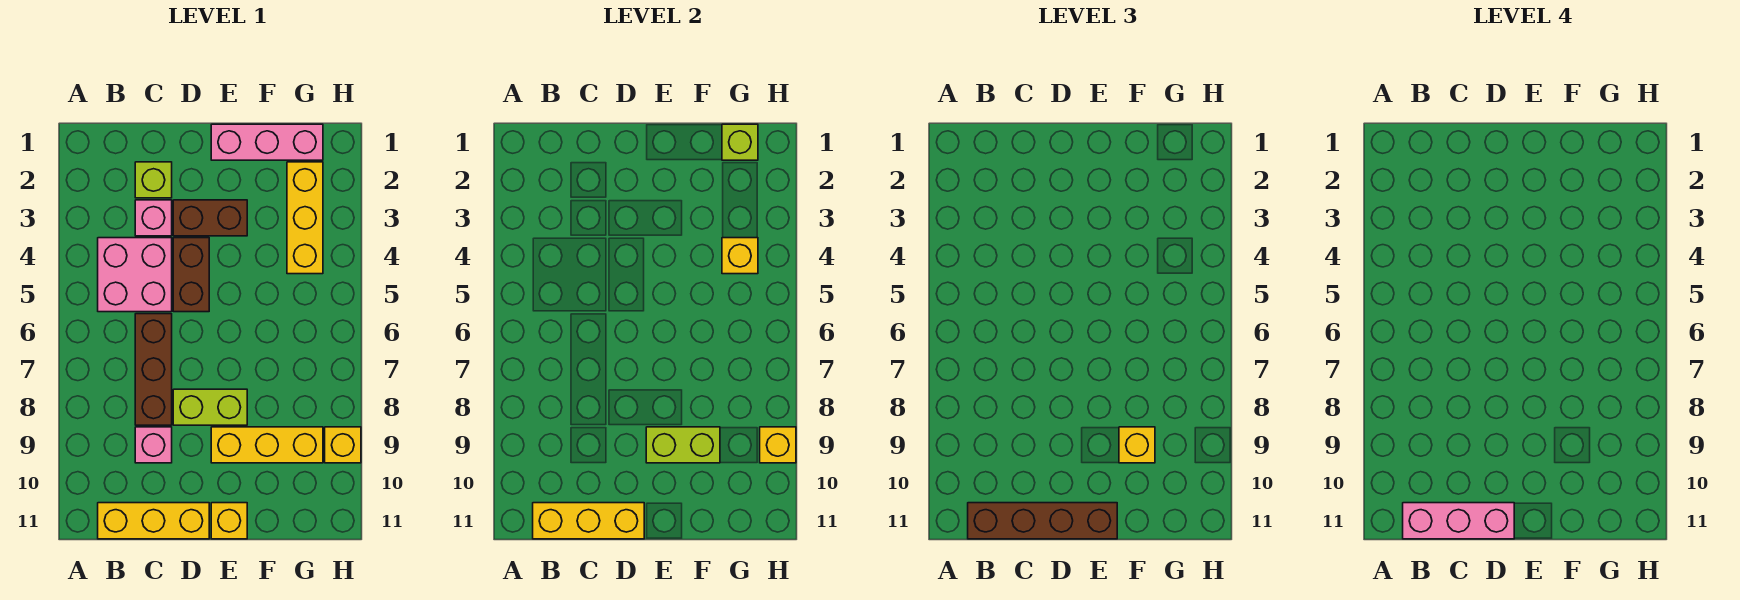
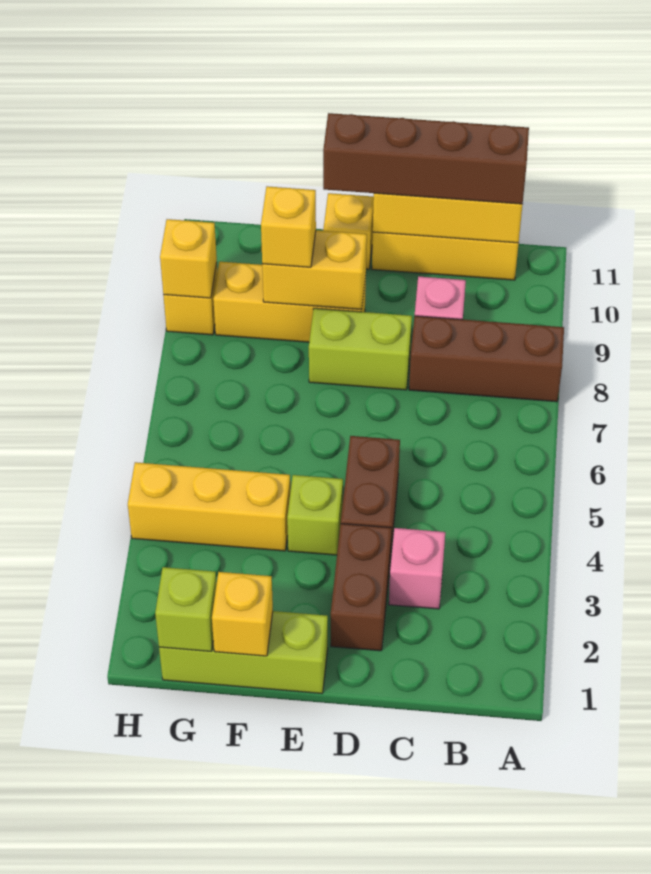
pink brick B4:C5 level 1 -> none
pink brick B11:D11 level 4 -> none
lime brick C2 level 1 -> lime brick E4 level 1
brown brick C6:C8 level 1 -> brown brick A8:C8 level 1
brown brick D3:E3 level 1 -> brown brick D2:D3 level 1
pink brick E1:G1 level 1 -> lime brick E1:G1 level 1
lime brick E9:F9 level 2 -> yellow brick E9:F9 level 2
yellow brick G2:G4 level 1 -> yellow brick F4:H4 level 1
yellow brick G4 level 2 -> yellow brick F1 level 2

